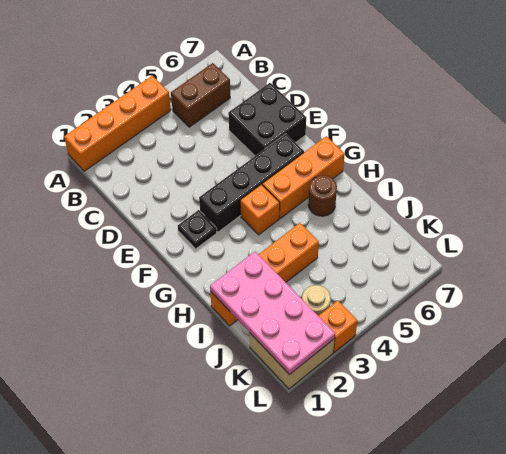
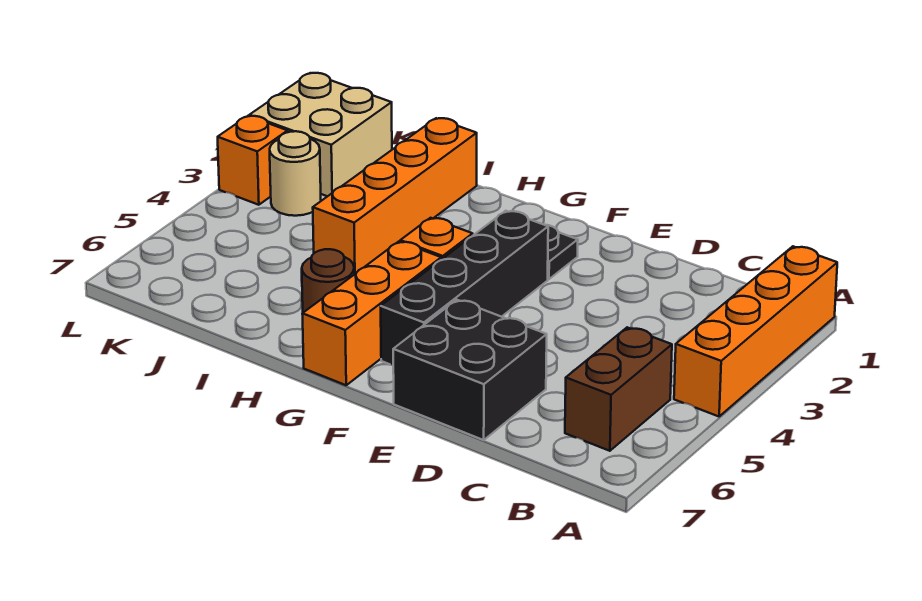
pink plate I1:L2 level 2 -> none

